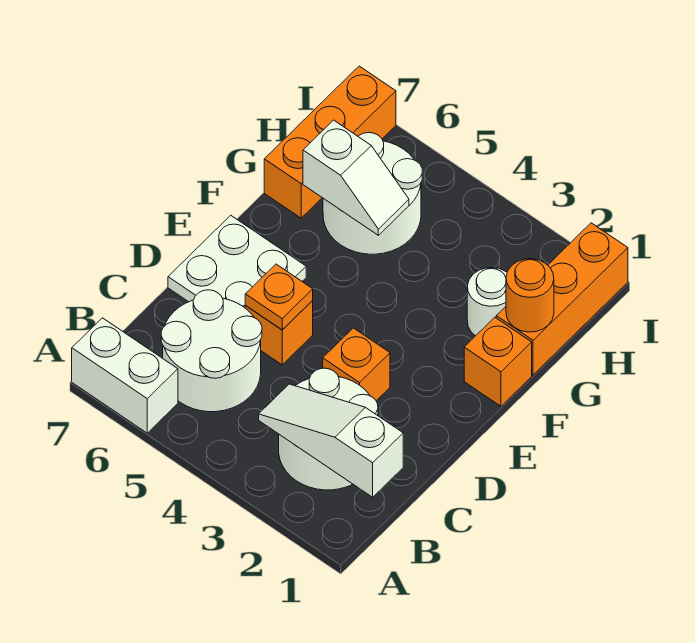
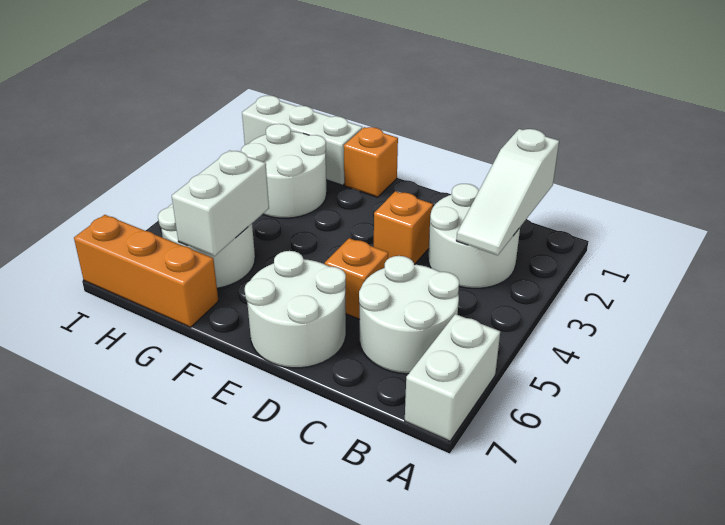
orange plate D5 level 2 -> none
white plate D6:E7 level 1 -> white round brick D6:E7 level 1
orange brick G1:I1 level 1 -> white brick G1:I1 level 1
orange round brick G1 level 2 -> none
white round brick G2 level 1 -> white round brick G2:H3 level 1
white slope G5:G6 level 2 top 6 -> white brick G5:G6 level 2

